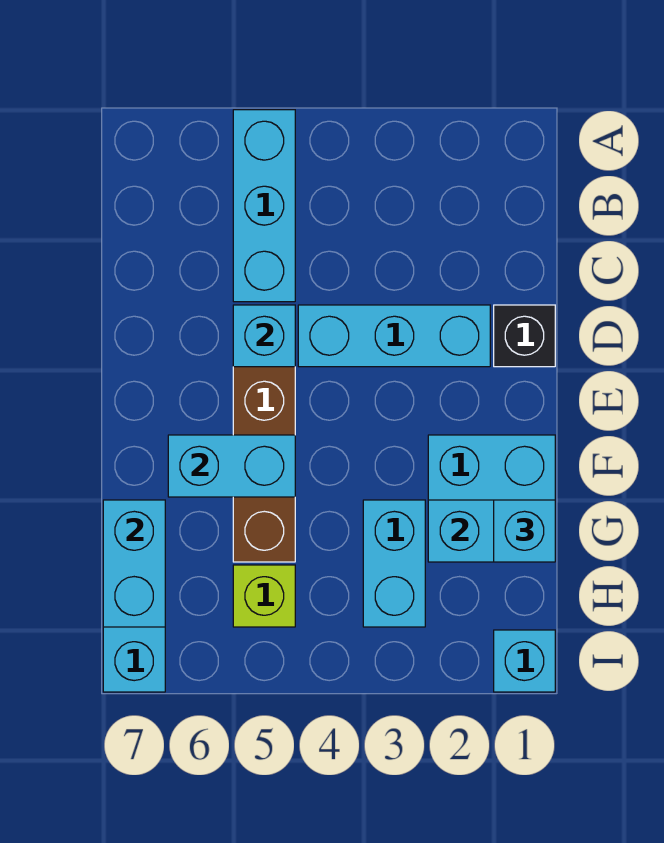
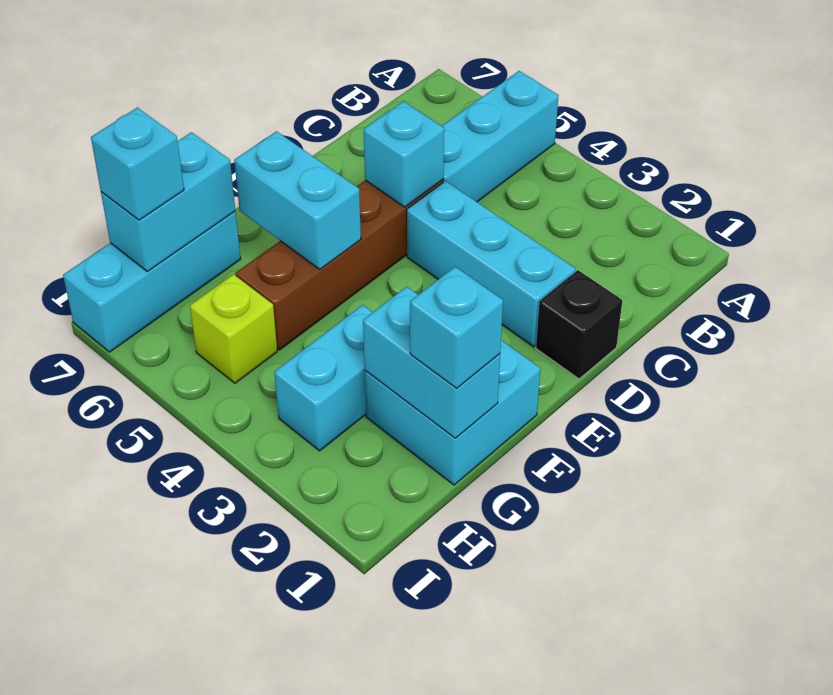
cyan brick I1 level 1 -> cyan brick H7 level 3

